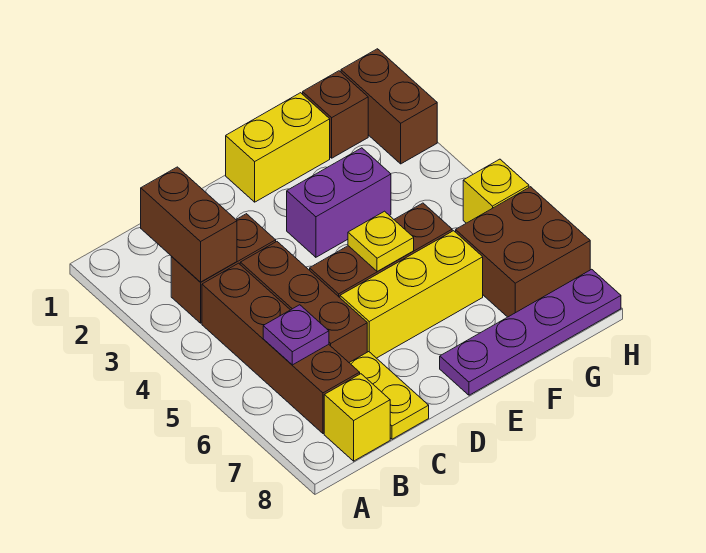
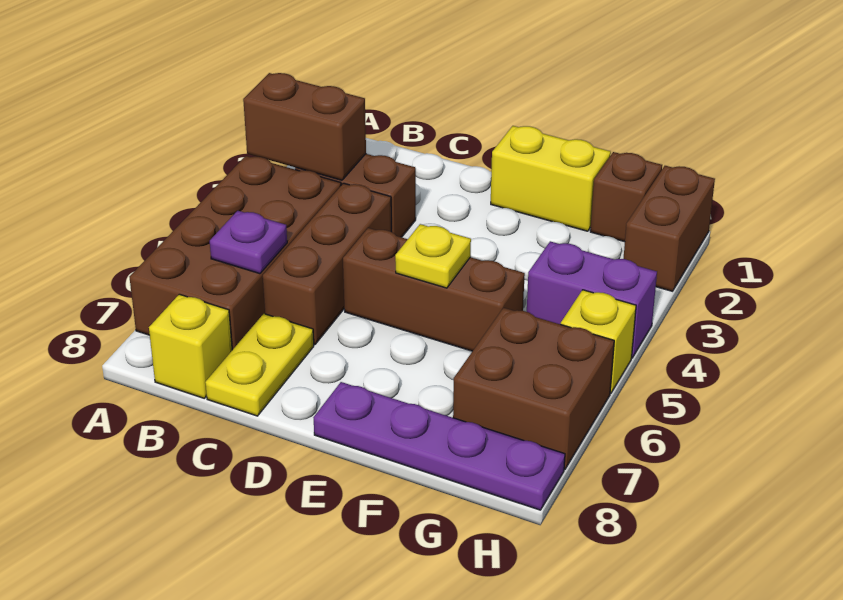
brown brick B2:B3 level 2 -> brown brick A3:B3 level 2
brown brick B4:B7 level 1 -> brown brick A4:B7 level 1
yellow brick D6:F6 level 1 -> none
purple brick E3:F3 level 1 -> purple brick G4:H4 level 1

